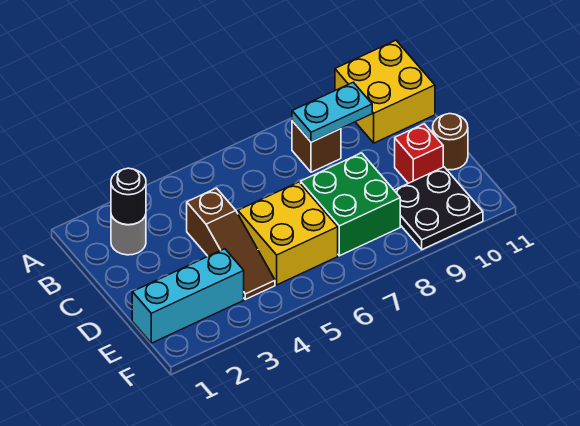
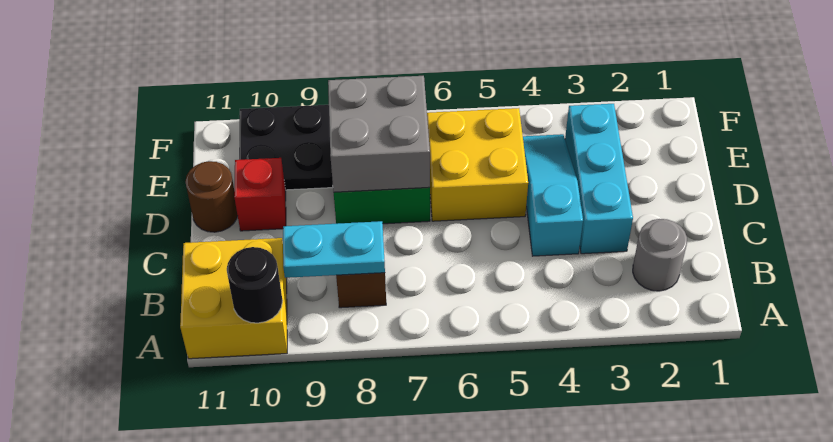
black round brick B2 level 2 -> black round brick A10 level 2
brown slope C4:E4 level 1 top C -> cyan slope C4:E4 level 1 top C
none -> grey brick D7:E8 level 2
cyan brick E1:E3 level 1 -> cyan brick C3:E3 level 1

